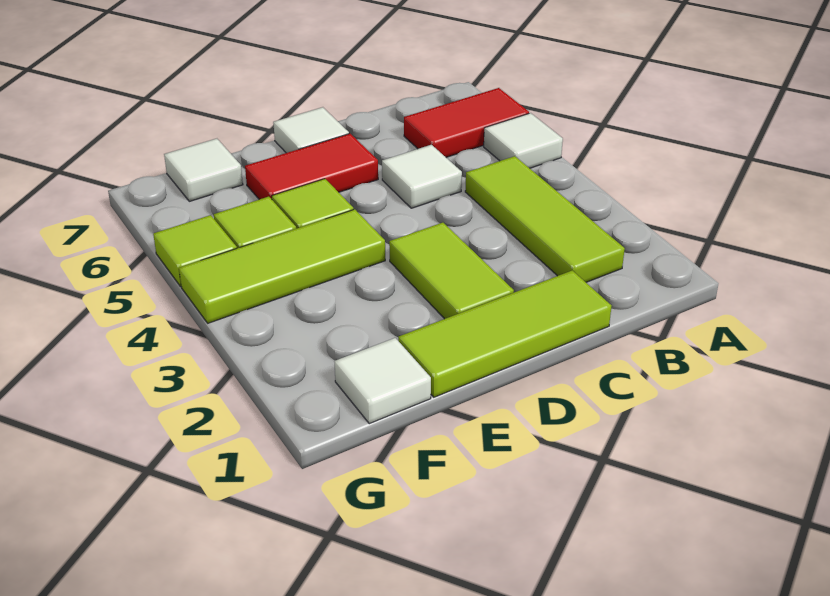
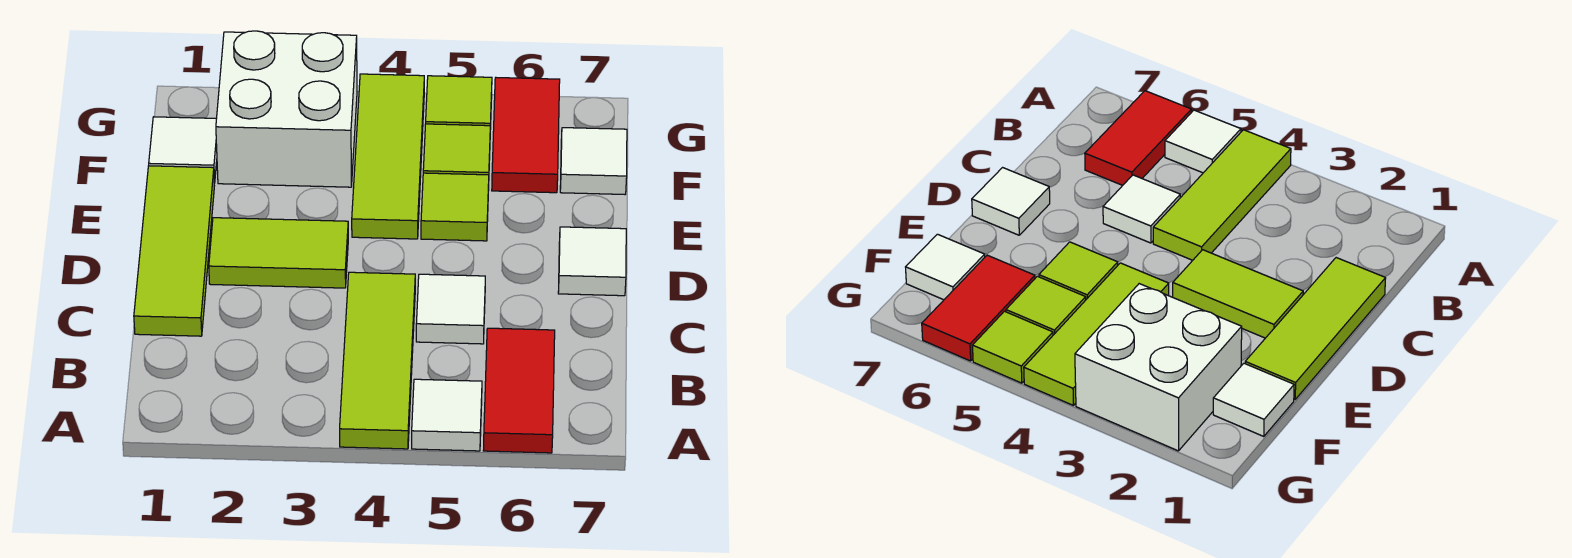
lime tile B2:B4 level 1 -> lime tile A4:C4 level 1
red tile D6:E6 level 1 -> red tile F6:G6 level 1
none -> white brick F2:G3 level 1

